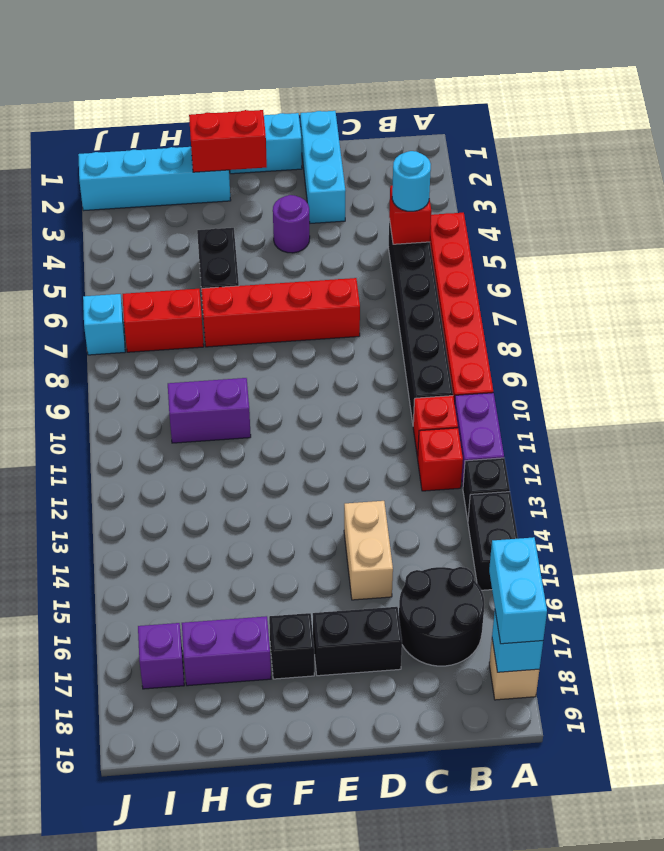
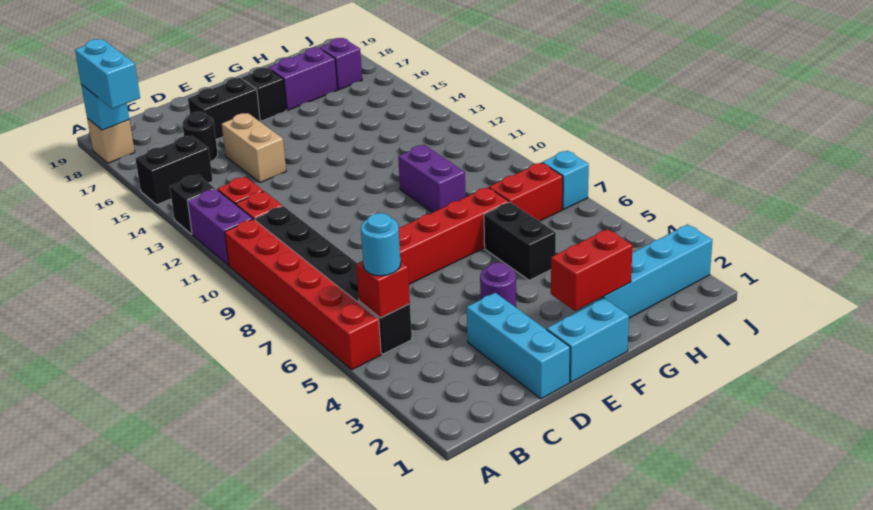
black brick A14:A15 level 1 -> black brick A15:B15 level 1
black round brick B16:C17 level 1 -> black round brick C16 level 1
purple brick G10:H10 level 1 -> purple brick G9:G10 level 1

